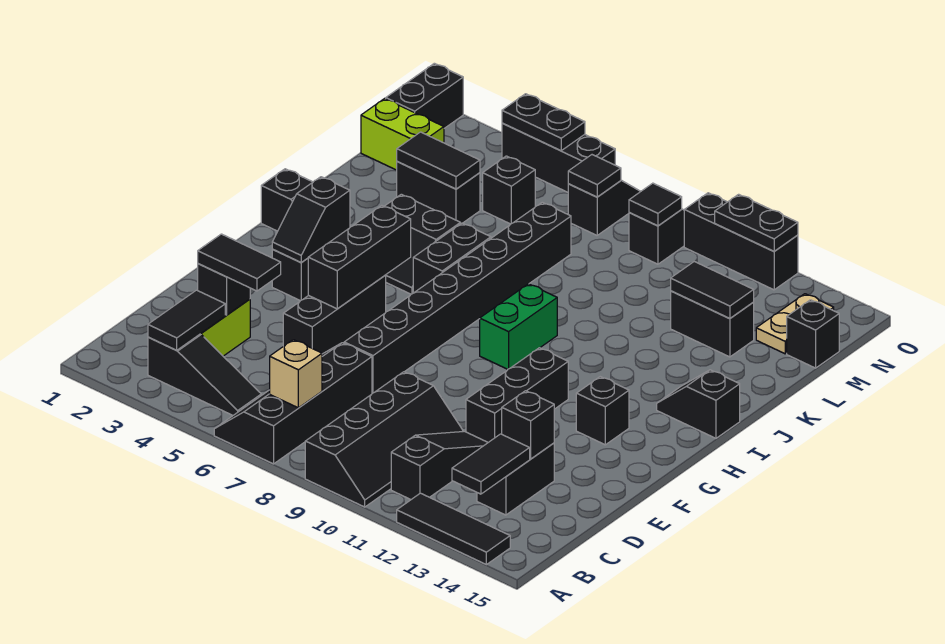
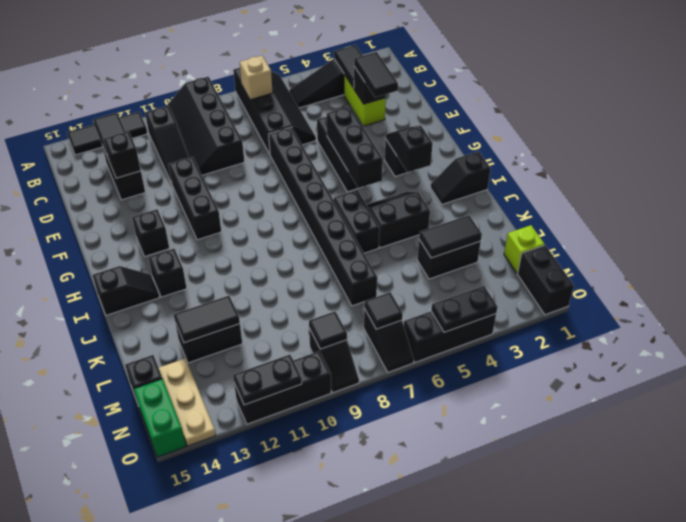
black tile D3:D4 level 3 -> black tile D3:E3 level 3
green brick H9:I9 level 1 -> green brick N15:O15 level 1
lime brick M1:M2 level 1 -> lime brick M1 level 1
black brick M5 level 1 -> black brick I13 level 1
tan plate M14:N14 level 1 -> tan plate M14:O14 level 1

